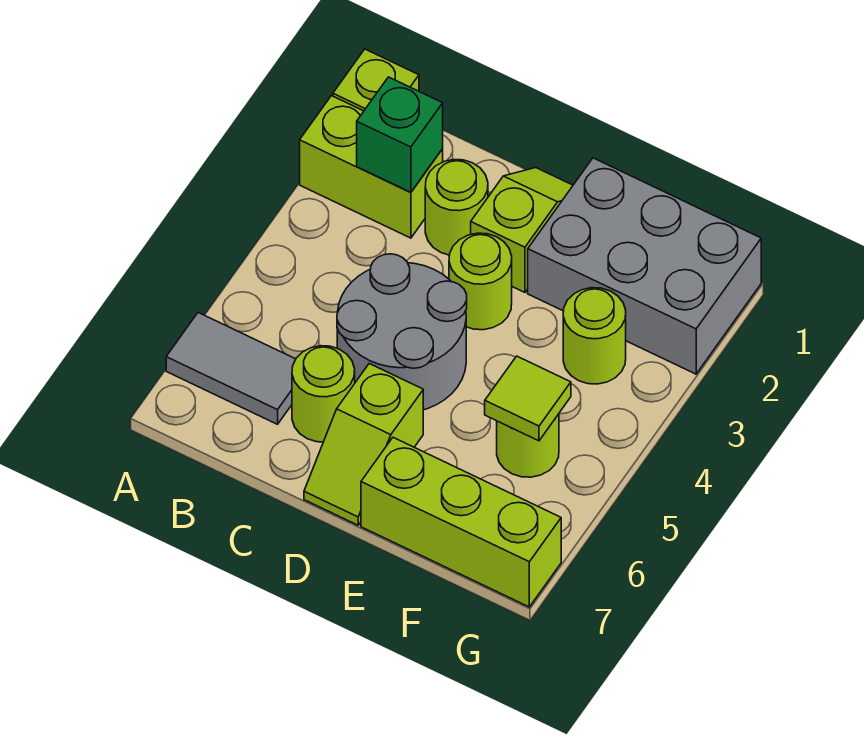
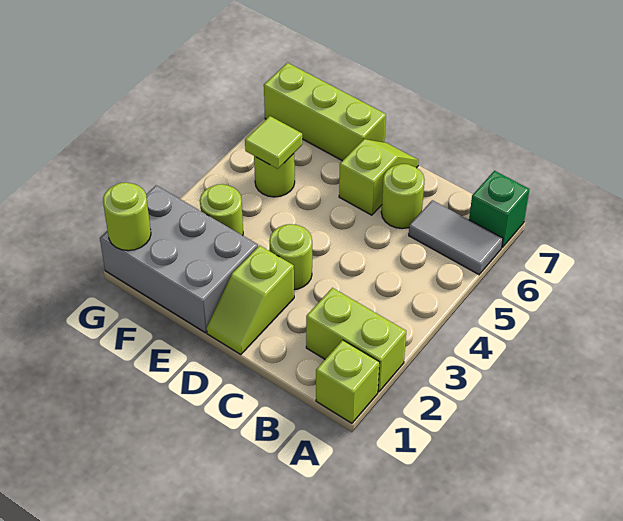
green brick B2 level 2 -> green brick A7 level 1
lime round brick C2 level 1 -> lime round brick G1 level 2
grey round brick C4:D5 level 1 -> none

